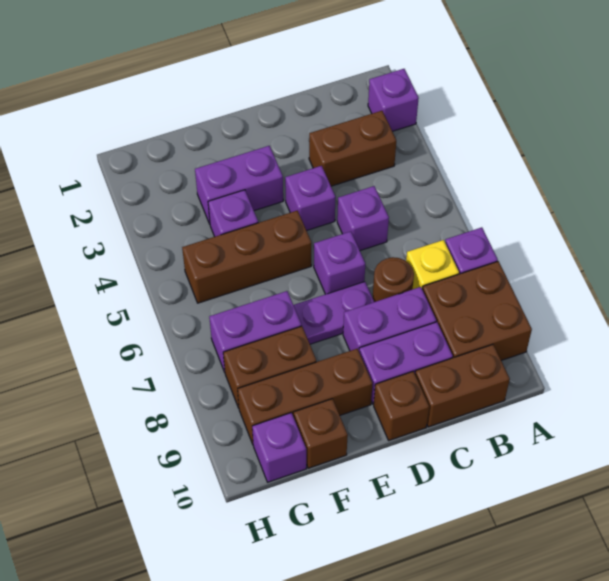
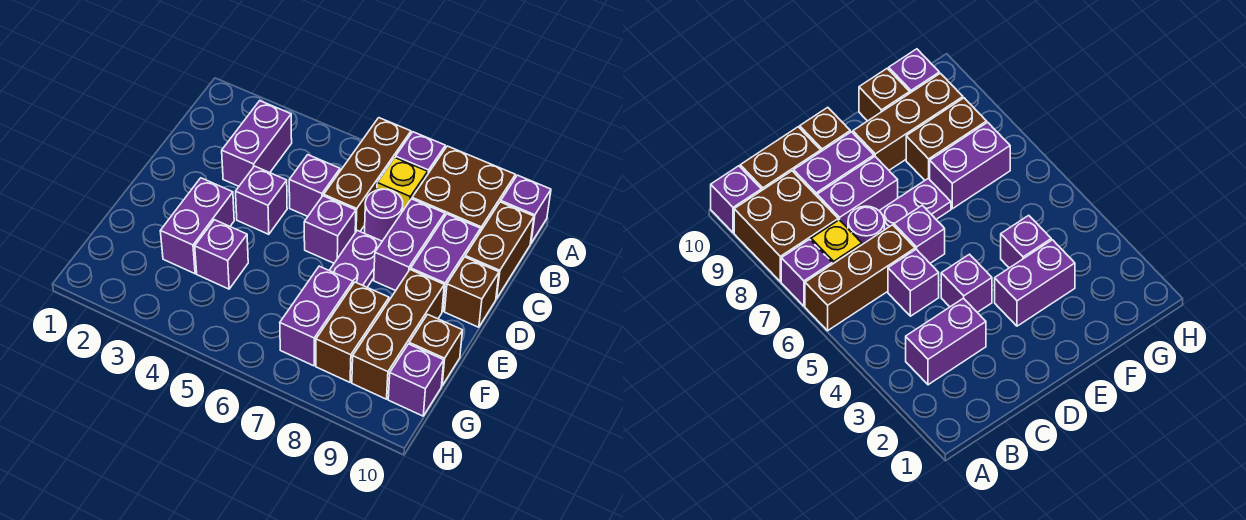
purple brick A2 level 1 -> purple brick A10 level 1
brown brick B3:C3 level 1 -> purple brick B3:C3 level 1
brown round brick C7 level 1 -> purple round brick C7 level 1
brown brick E5:G5 level 1 -> brown brick A6:C6 level 1

